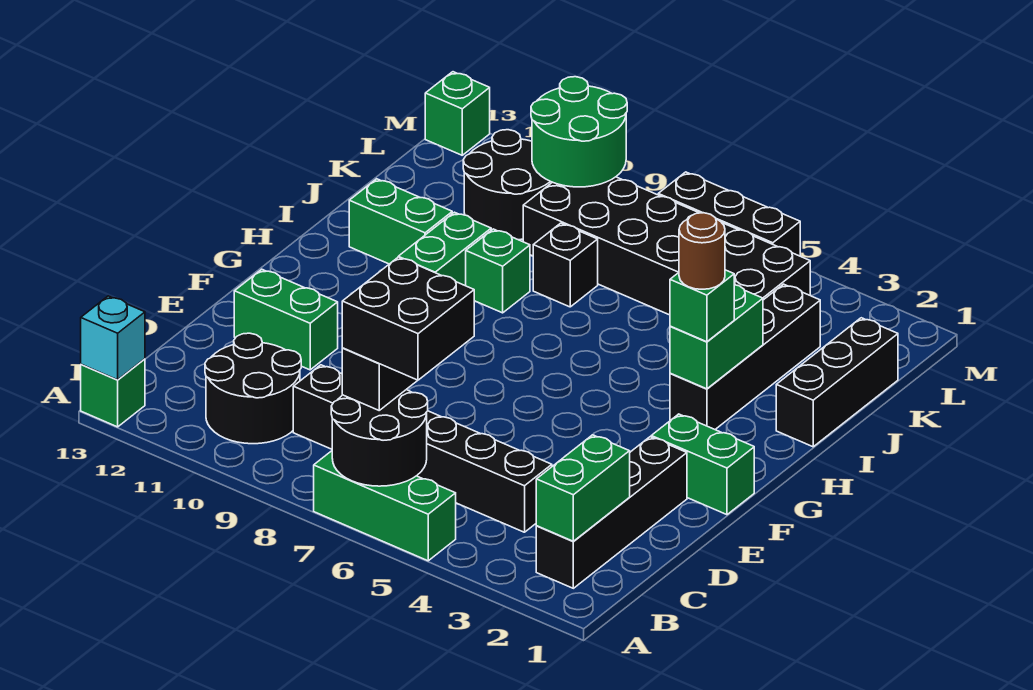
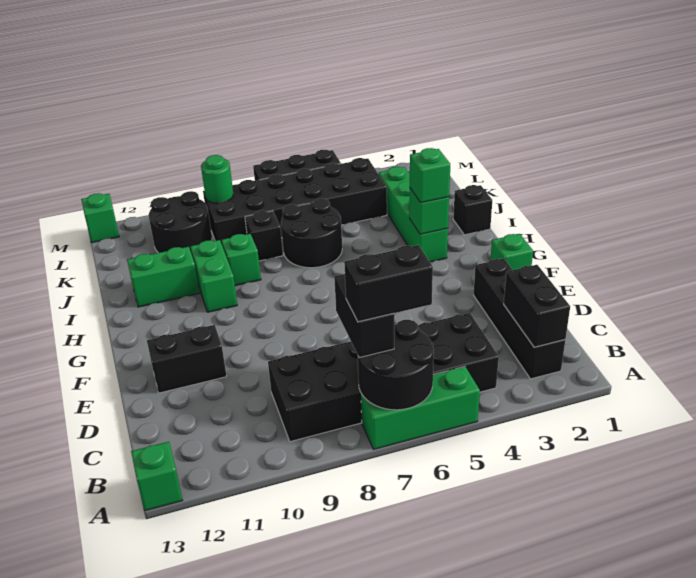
cyan brick A13 level 2 -> none
green brick B2:C2 level 2 -> black brick B2:C2 level 2
black brick B6:C7 level 4 -> black brick B6:B7 level 4
black round brick B10:C11 level 1 -> black round brick I6:J7 level 1
black brick C4:C9 level 1 -> black brick B4:C9 level 1
green brick E11:E12 level 1 -> black brick E11:E12 level 1
green brick F1:F2 level 1 -> green brick F1 level 1
black brick H3:K3 level 1 -> green brick H3:K3 level 1
green brick H3:I3 level 2 -> green brick H3 level 2
brown round brick H3 level 4 -> none
black brick I1:K1 level 1 -> black brick I1 level 1
green round brick L9:M10 level 2 -> green round brick L9 level 2

